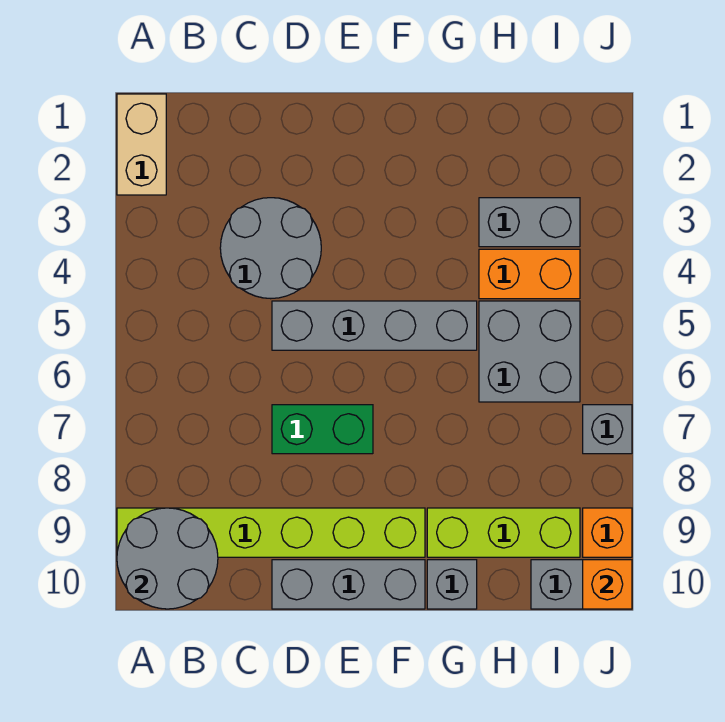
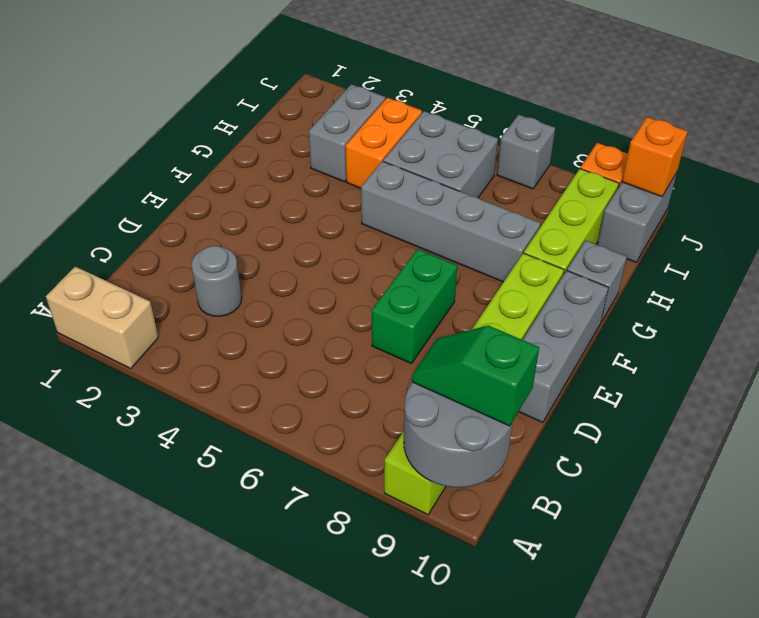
none -> green slope B9:B10 level 3 top 10
grey round brick C3:D4 level 1 -> grey round brick C3 level 1
grey brick D5:G5 level 1 -> grey brick G5:G8 level 1

